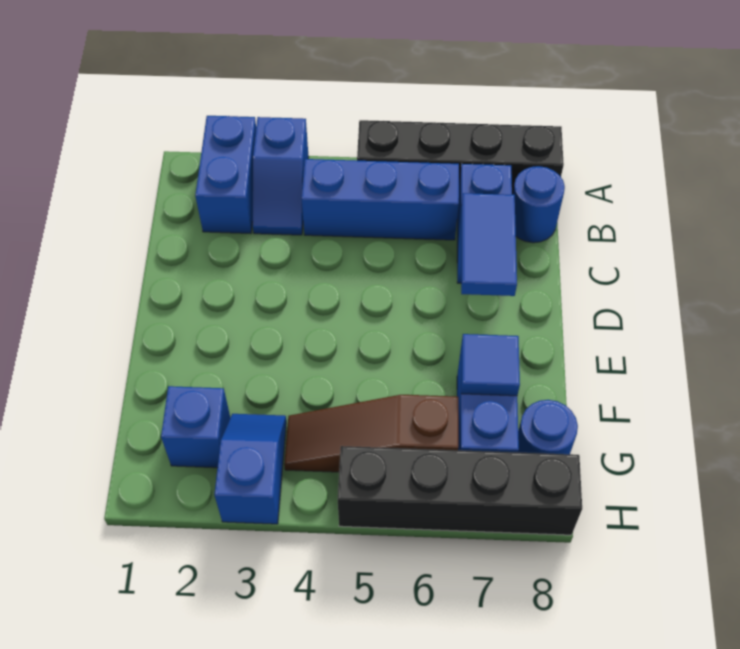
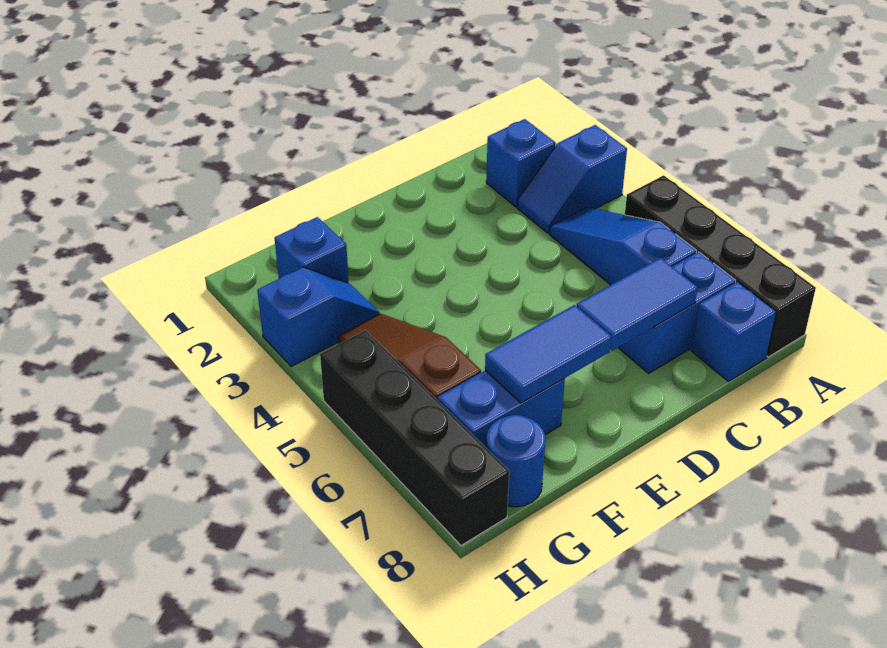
blue brick A2:B2 level 1 -> blue brick B2 level 1
blue brick B4:B6 level 1 -> blue slope B4:B6 level 1 top 6
blue round brick B8 level 1 -> blue brick B8 level 1
blue tile F7 level 2 -> blue tile E7:F7 level 2

